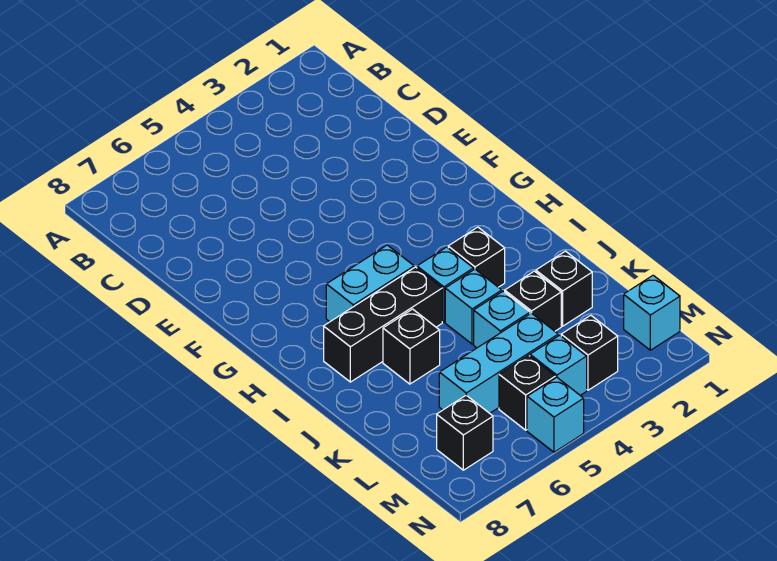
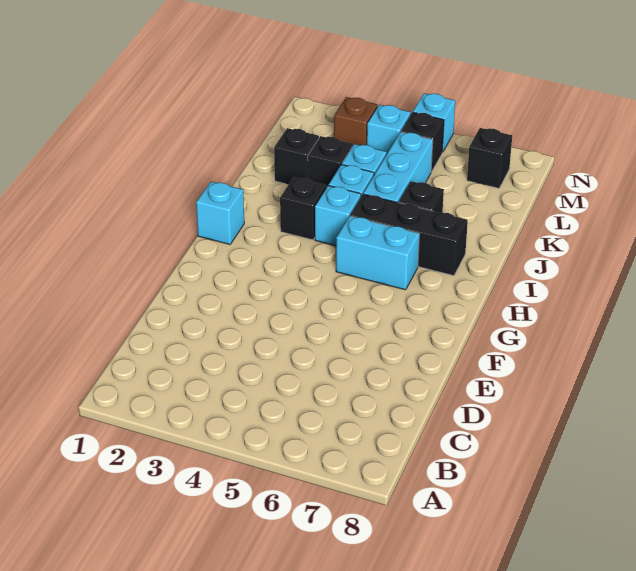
cyan brick L4:L6 level 1 -> cyan brick J5:L5 level 1
cyan brick M1 level 1 -> cyan brick H1 level 1
black brick M3 level 1 -> brown brick M3 level 1

